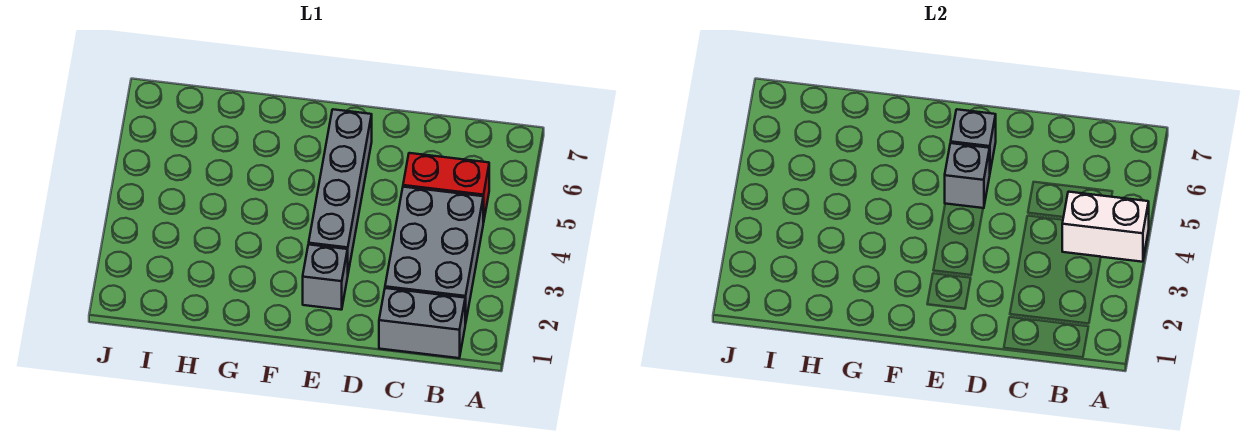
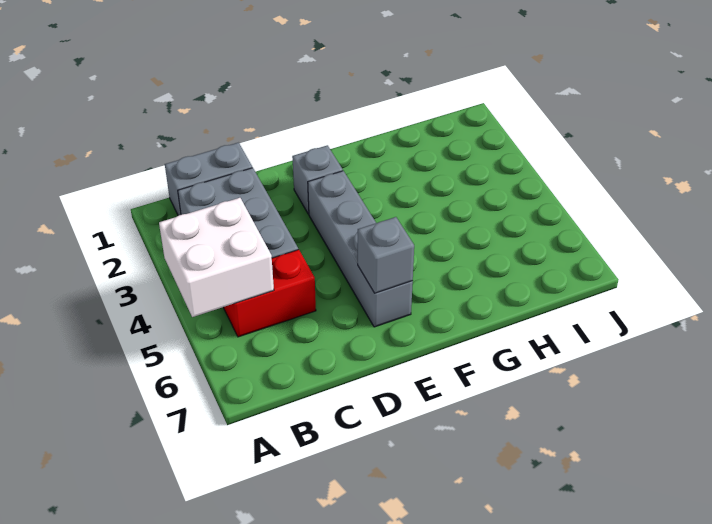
white brick A4:B4 level 2 -> white brick A4:B5 level 2
grey brick E5 level 2 -> none

